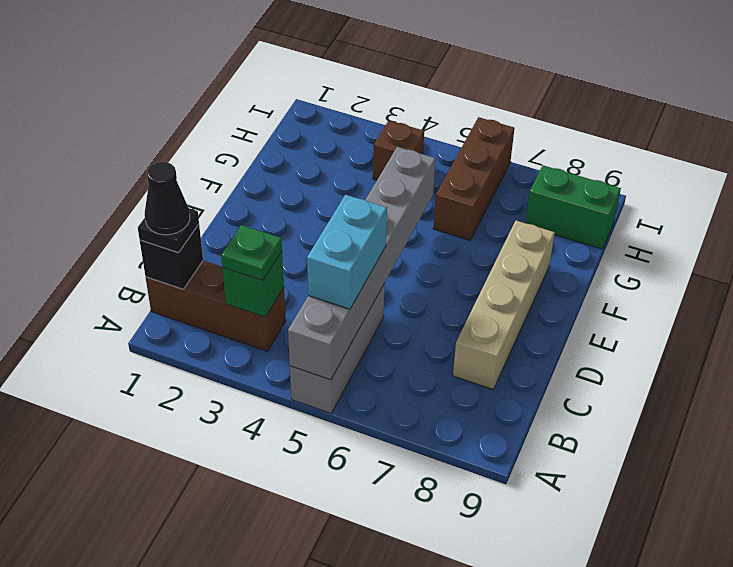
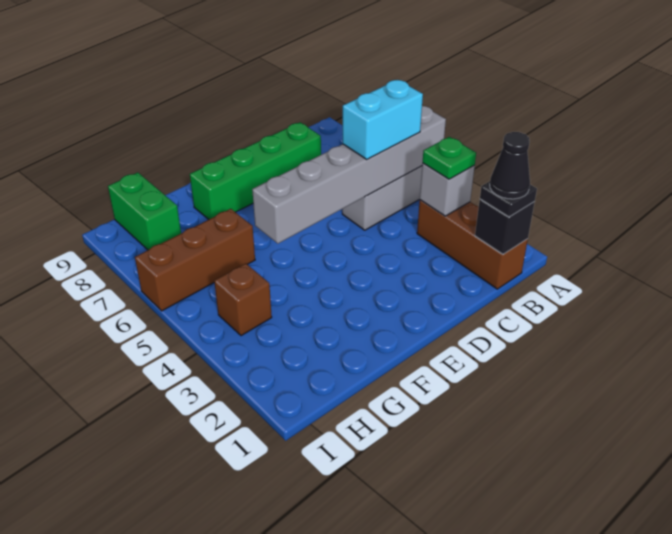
green brick B3 level 2 -> grey brick B3 level 2
tan brick C8:F8 level 1 -> green brick C8:F8 level 1

